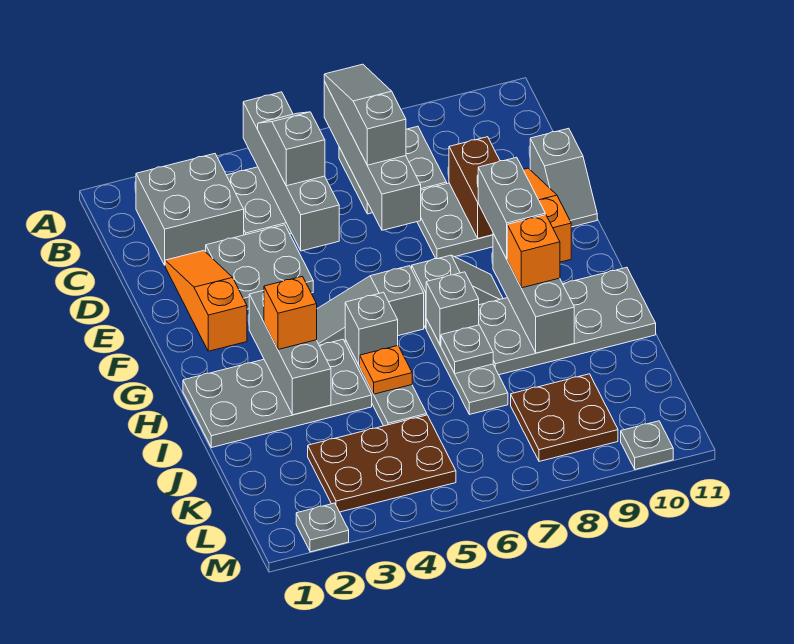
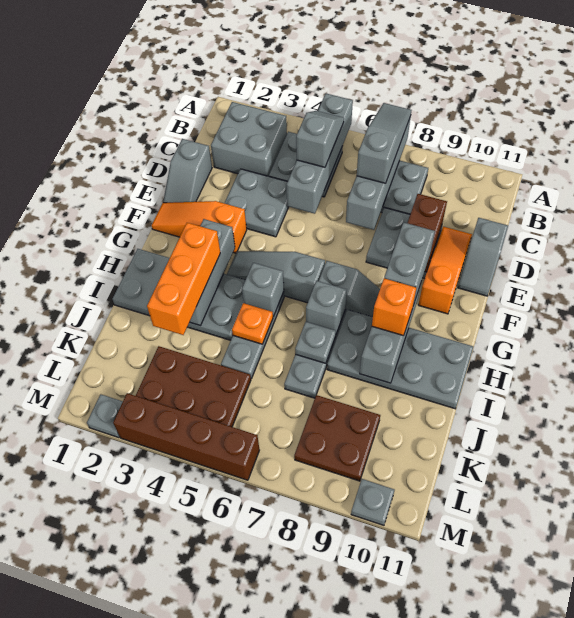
none -> grey slope D1:E1 level 1 top D
orange slope D2:F2 level 1 top F -> orange slope F1:F3 level 1 top 3
orange brick H3 level 3 -> orange brick H3:J3 level 3
none -> brown brick M3:M6 level 1

